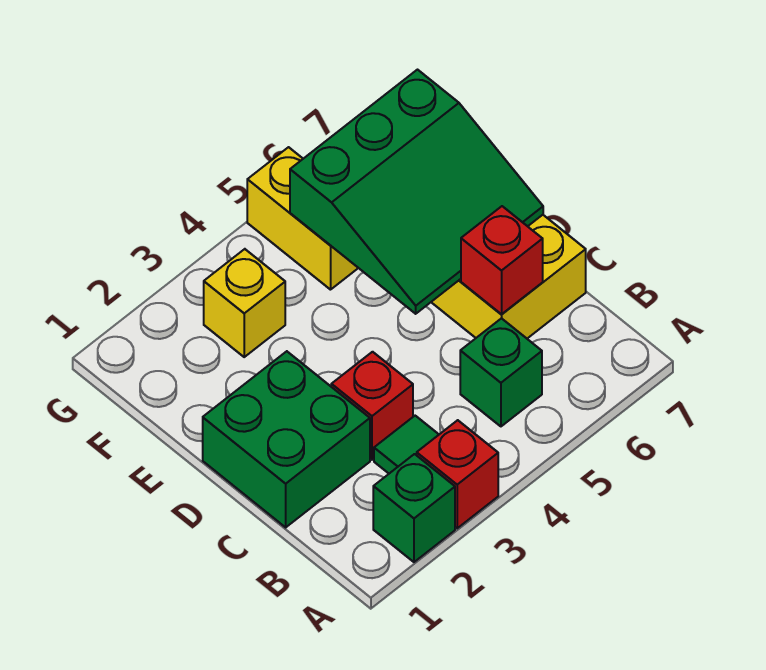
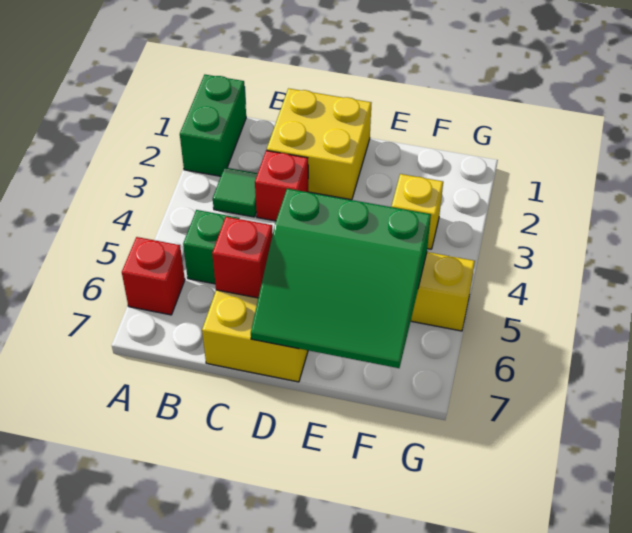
green brick A2 level 1 -> green brick A1:A2 level 1
red brick A3 level 1 -> red brick A6 level 1
green brick C1:D2 level 1 -> yellow brick C1:D2 level 1
green slope D5:F7 level 2 top F -> green slope D5:F7 level 2 top 5

